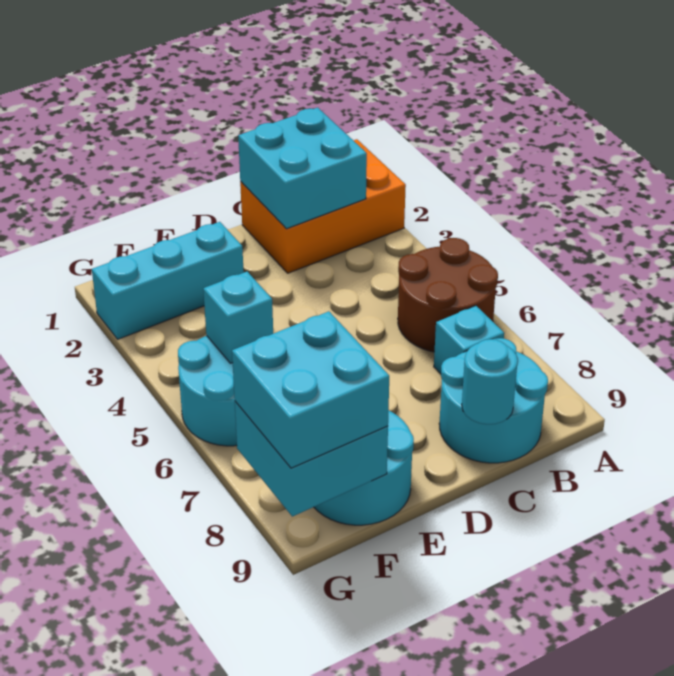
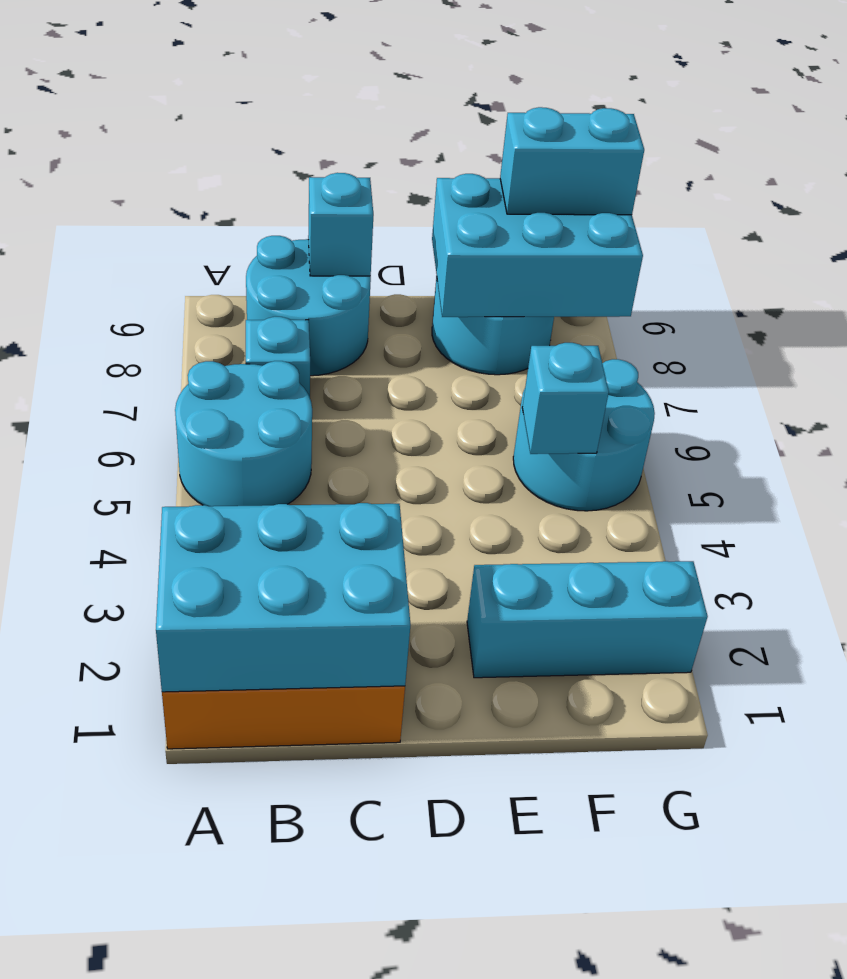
brown round brick A5:B6 level 1 -> cyan round brick A5:B6 level 1
cyan brick B1:C2 level 2 -> cyan brick A1:C2 level 2
cyan round brick C9 level 2 -> cyan brick C9 level 2
cyan brick F8:G9 level 2 -> cyan brick E8:G9 level 2
cyan brick F8:G9 level 3 -> cyan brick F9:G9 level 3

